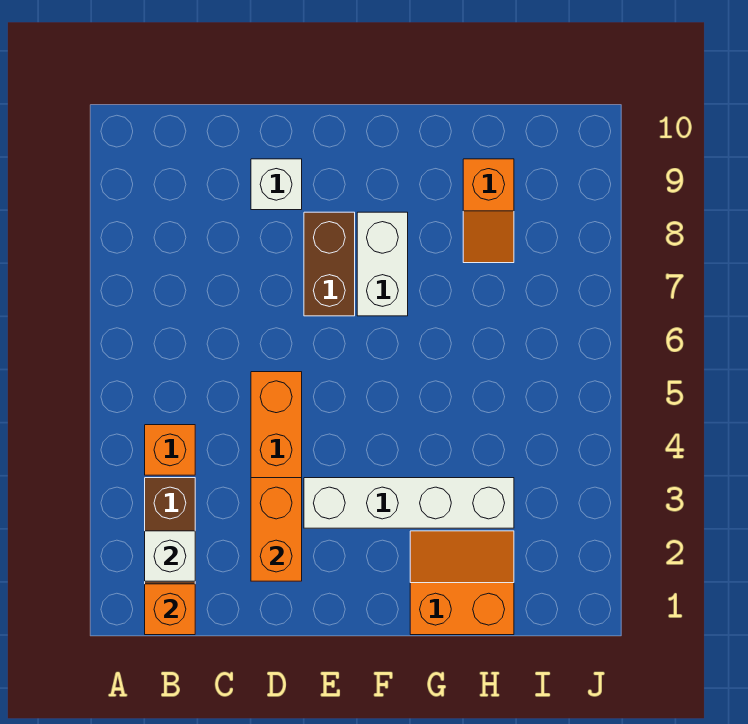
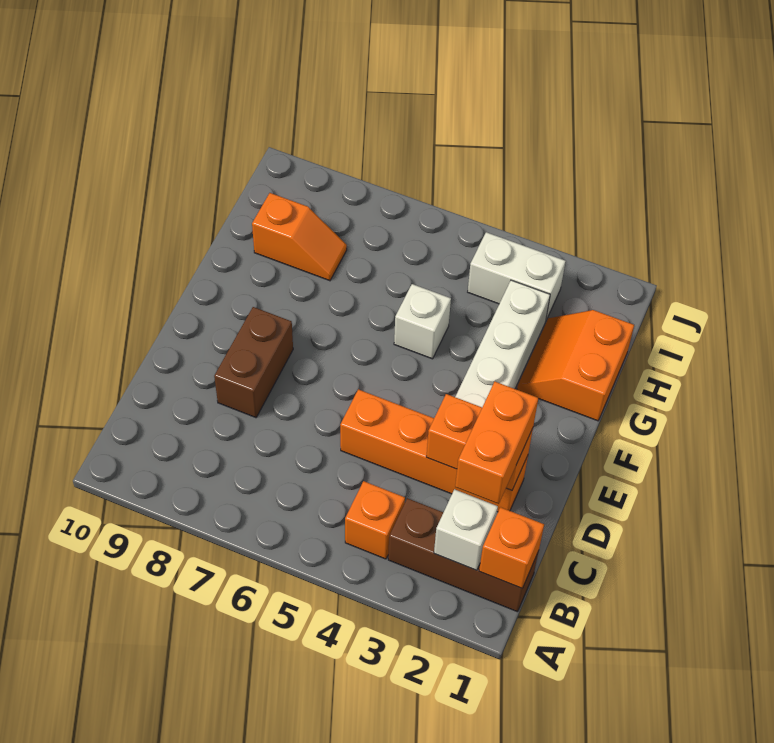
none -> orange brick C2:D2 level 3
white brick D9 level 1 -> white brick G5 level 1
brown brick E7:E8 level 1 -> brown brick D8:E8 level 1
white brick F7:F8 level 1 -> white brick I3:I4 level 1

